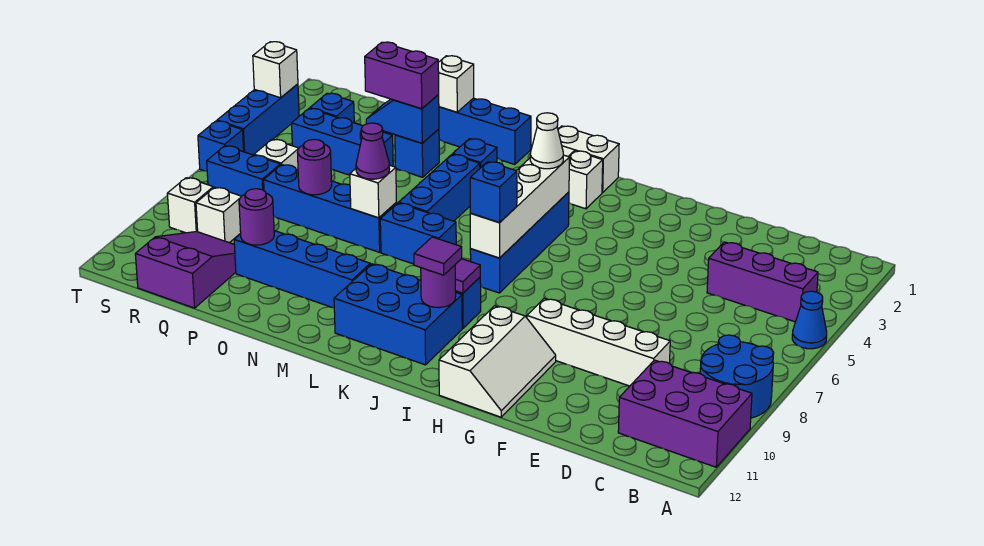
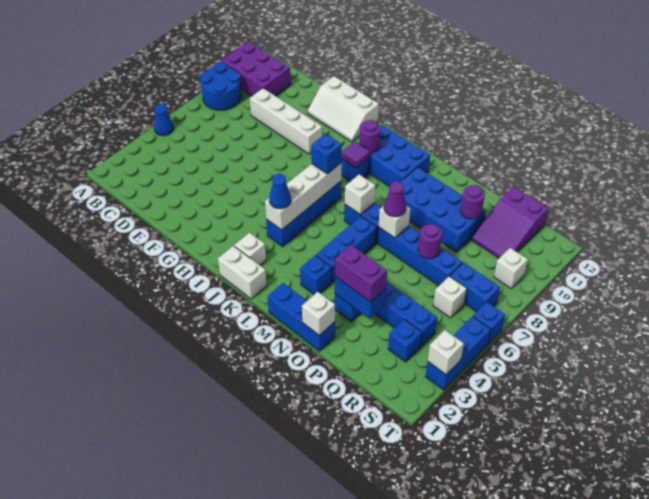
purple brick B4:D4 level 1 -> none
white slope G10:H12 level 1 top H -> white slope F11:H12 level 1 top 12
white cone J4 level 3 -> blue cone J4 level 3
purple tile J10 level 3 -> none
blue brick M10:P10 level 1 -> blue brick M9:P10 level 1
blue slope O3:P3 level 2 top O -> blue brick O3:P3 level 2
white brick R9 level 1 -> white brick L7 level 2

